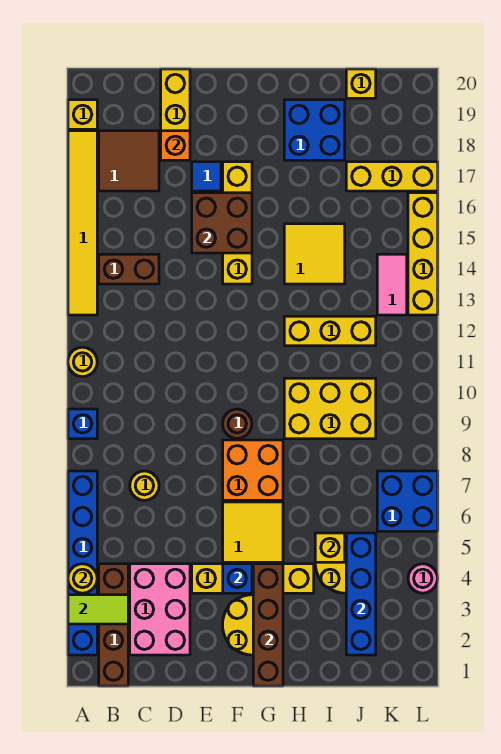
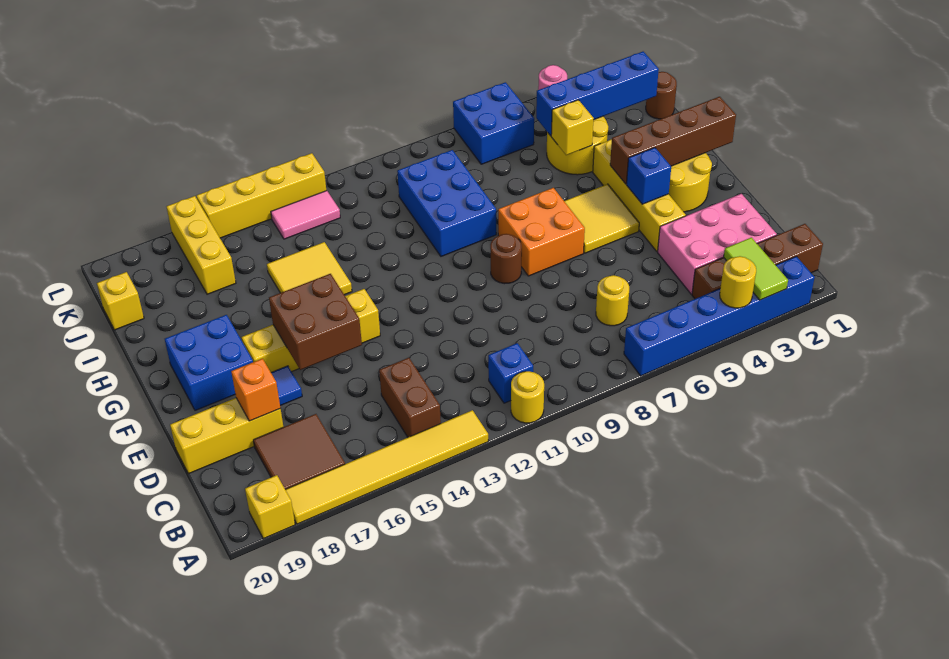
blue brick A9 level 1 -> blue brick B11 level 1
yellow brick H9:J10 level 1 -> blue brick H9:J10 level 1
yellow brick H12:J12 level 1 -> none
blue brick H18:I19 level 1 -> blue brick F18:G19 level 1
none -> brown round brick J1 level 1

